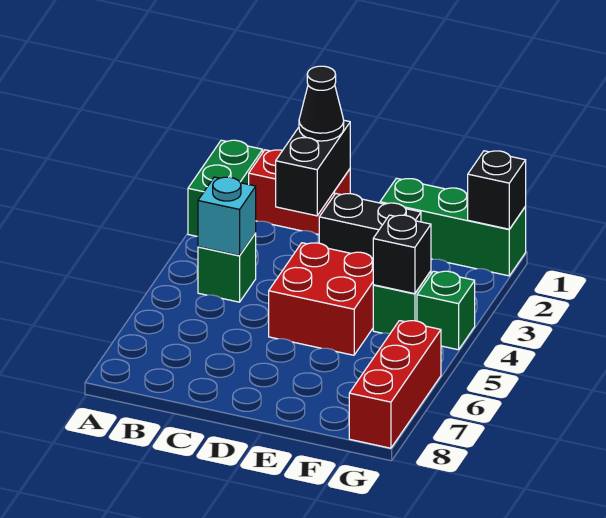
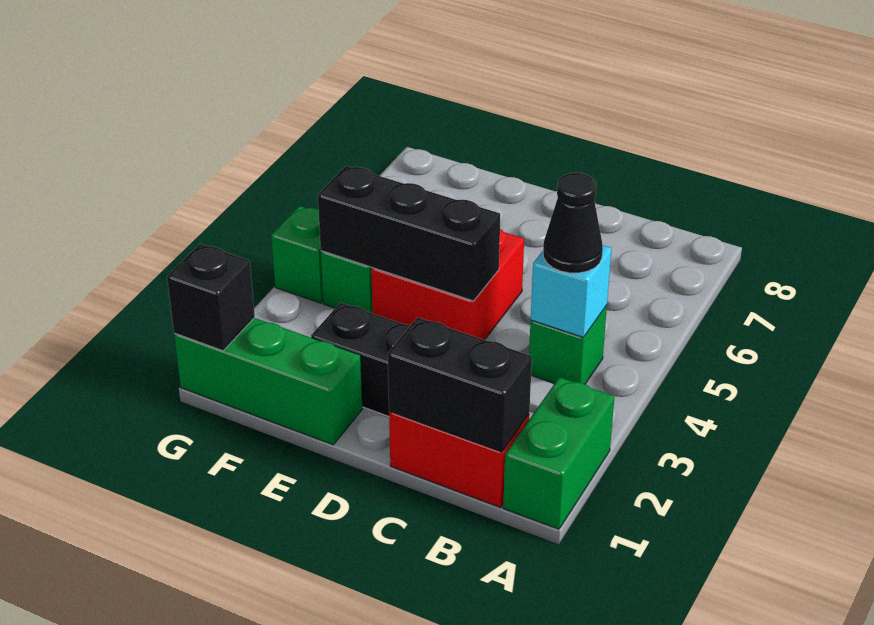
black brick C1:C2 level 2 -> black brick B1:C1 level 2
black cone C1 level 3 -> black cone B4 level 3
black brick F4 level 2 -> black brick D4:F4 level 2
red brick G6:G8 level 1 -> none

